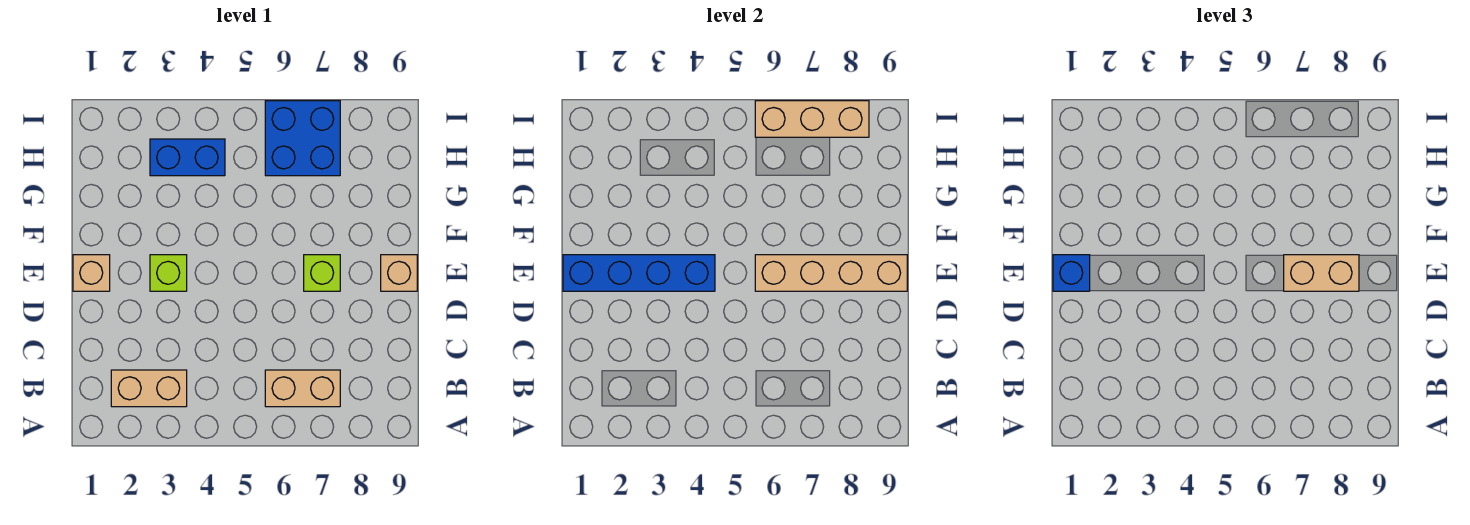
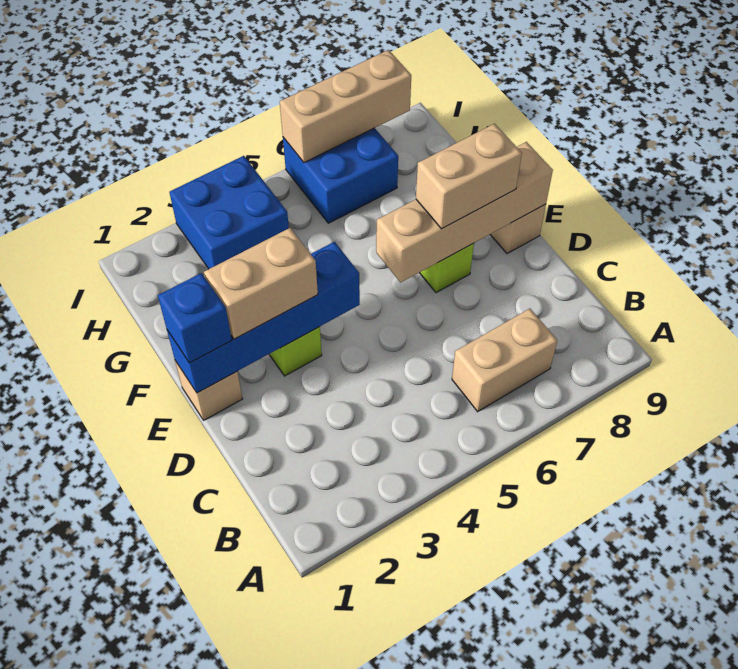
tan brick B2:B3 level 1 -> tan brick E2:E3 level 3
blue brick H3:H4 level 1 -> blue brick H3:I4 level 1

